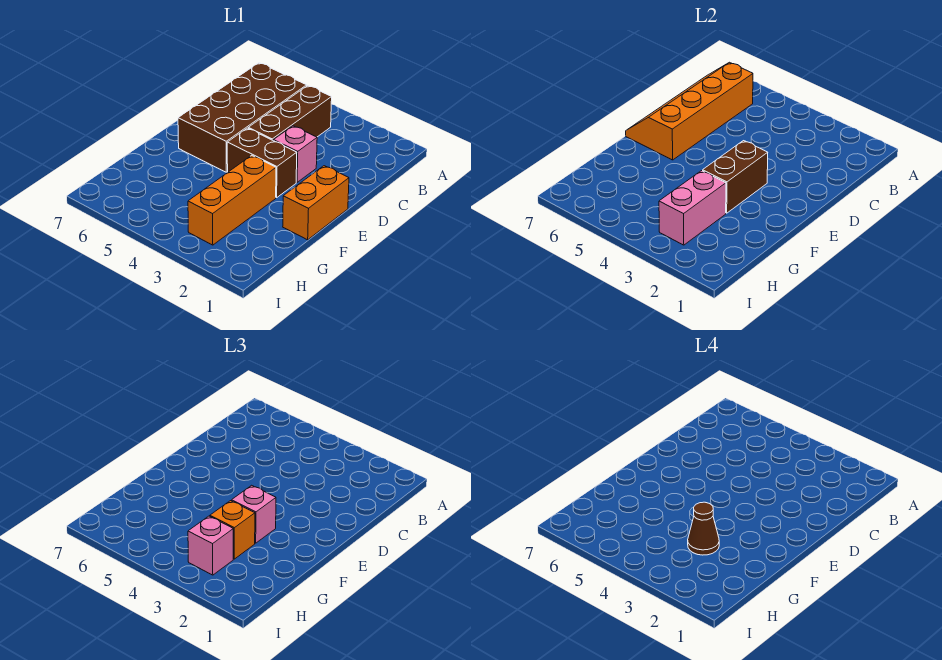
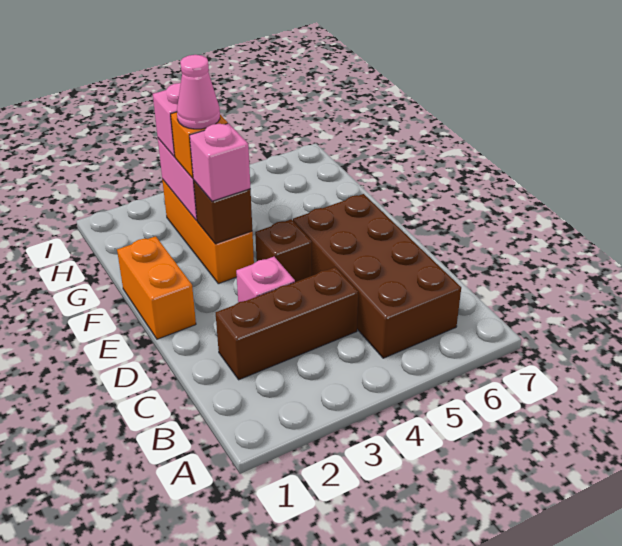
brown brick B4:D4 level 1 -> brown brick C2:C4 level 1
orange slope B6:E7 level 2 top 6 -> none
brown brick E3:E4 level 1 -> brown brick E4 level 1
brown brick E3:F3 level 2 -> brown brick F3 level 2
brown cone G3 level 4 -> pink cone G3 level 4

